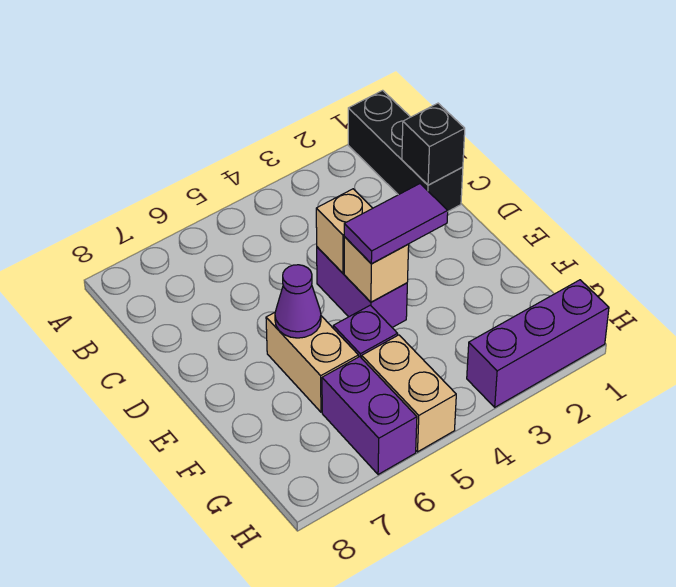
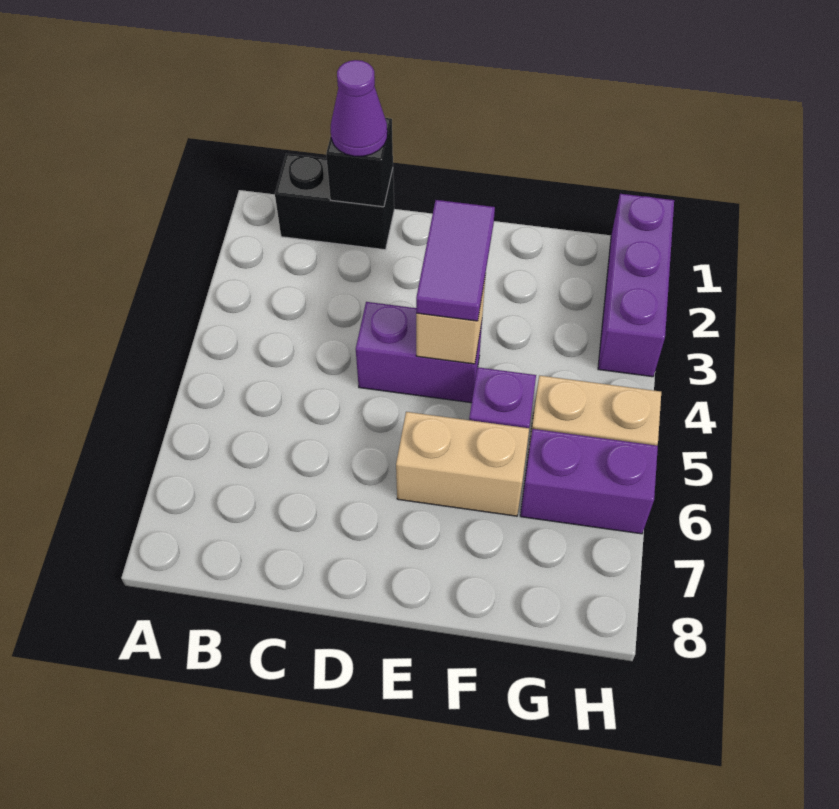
black brick A1:C1 level 1 -> black brick B1:C1 level 1
tan brick D4 level 2 -> none
purple cone E6 level 2 -> purple cone C1 level 3

